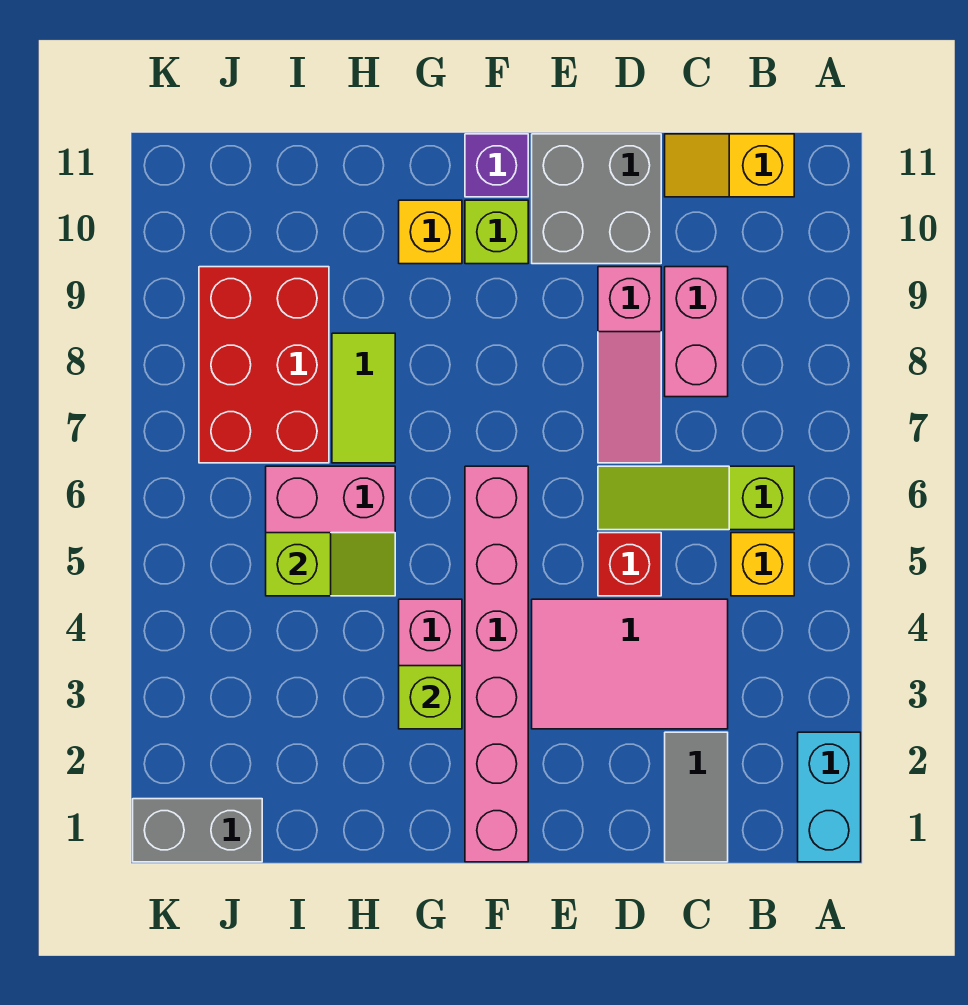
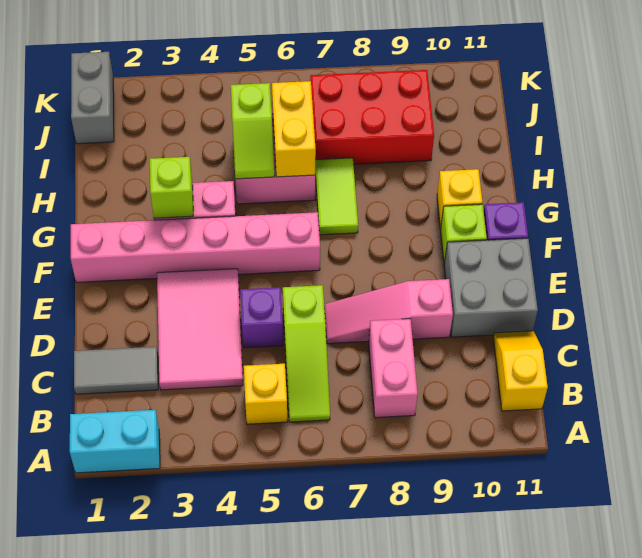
lime slope B6:D6 level 1 top B -> lime slope B6:D6 level 1 top D
pink brick C8:C9 level 1 -> pink brick B8:C8 level 1
red brick D5 level 1 -> purple brick D5 level 1
none -> yellow brick H6:I6 level 2
lime tile H7:H8 level 1 -> lime tile G7:H7 level 1

